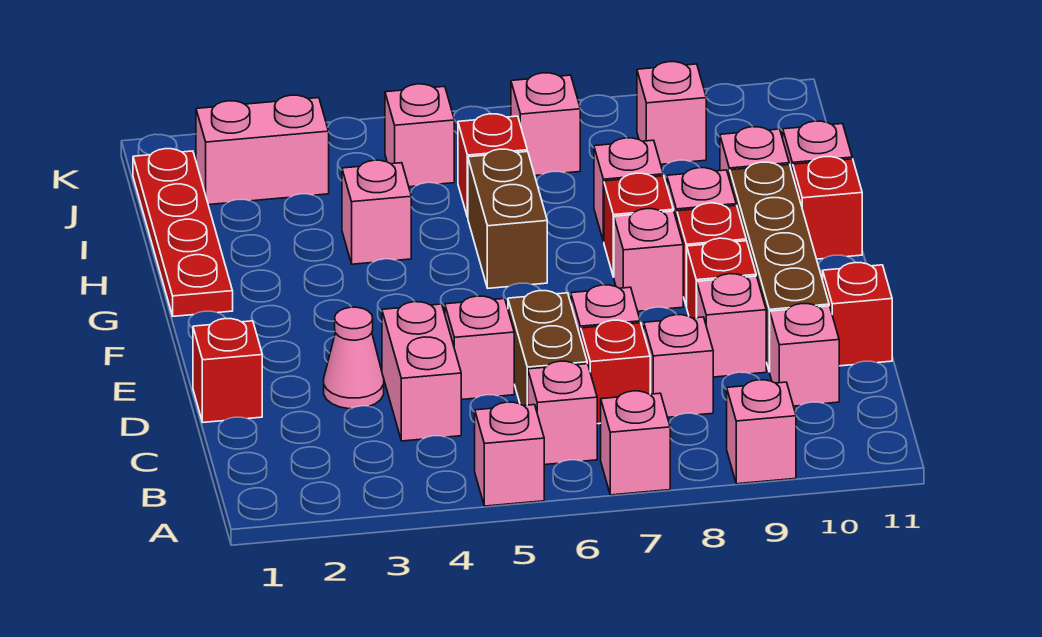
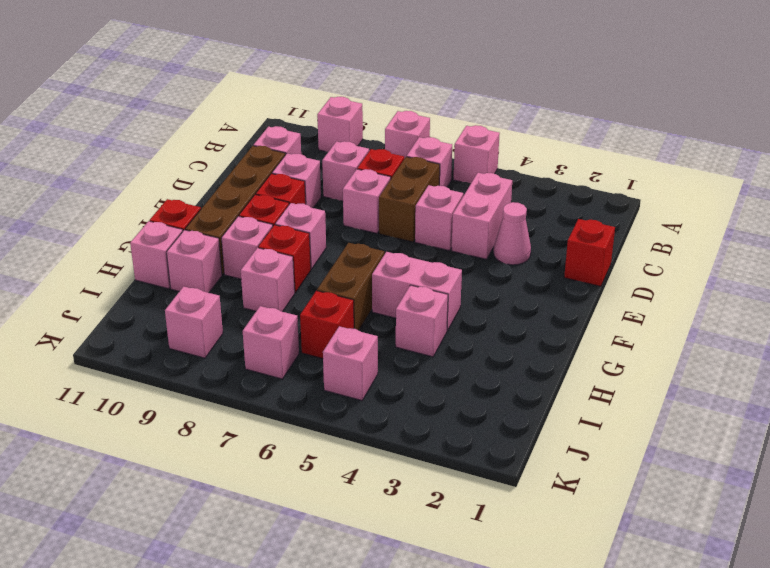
red brick D11 level 1 -> none
red plate G1:J1 level 1 -> none
pink brick J2:J3 level 1 -> pink brick G4:G5 level 1

